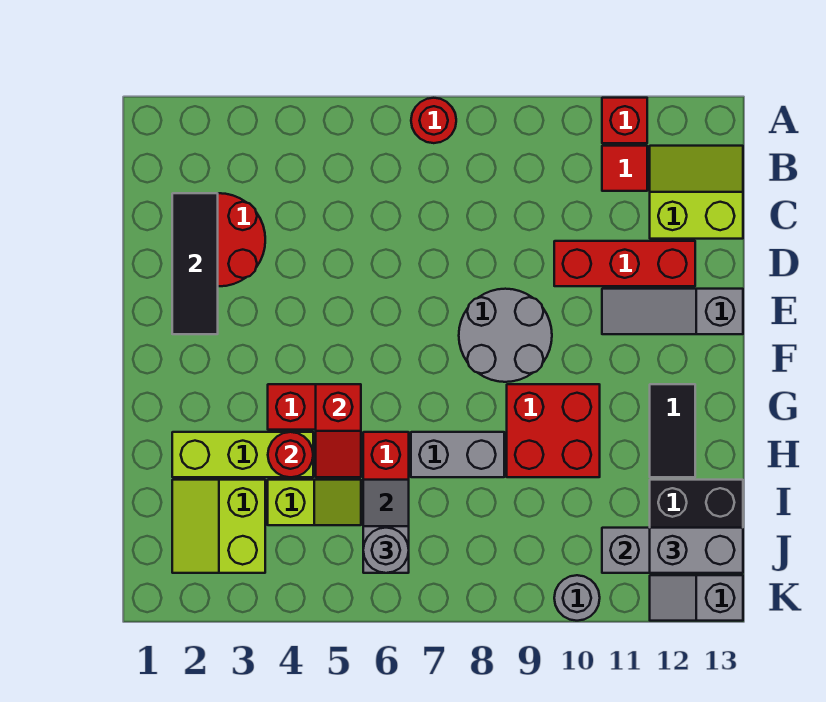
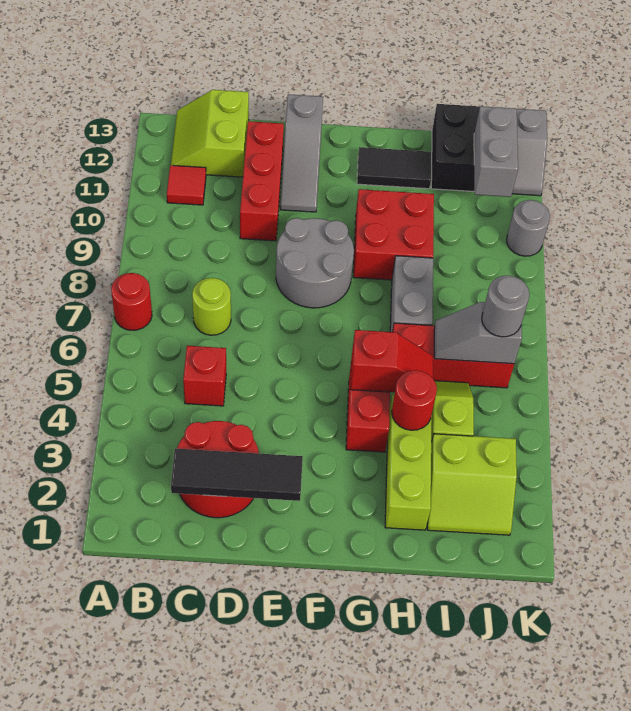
red brick A11 level 1 -> red brick C5 level 1
none -> lime round brick C7 level 1
grey brick J12:J13 level 3 -> none

